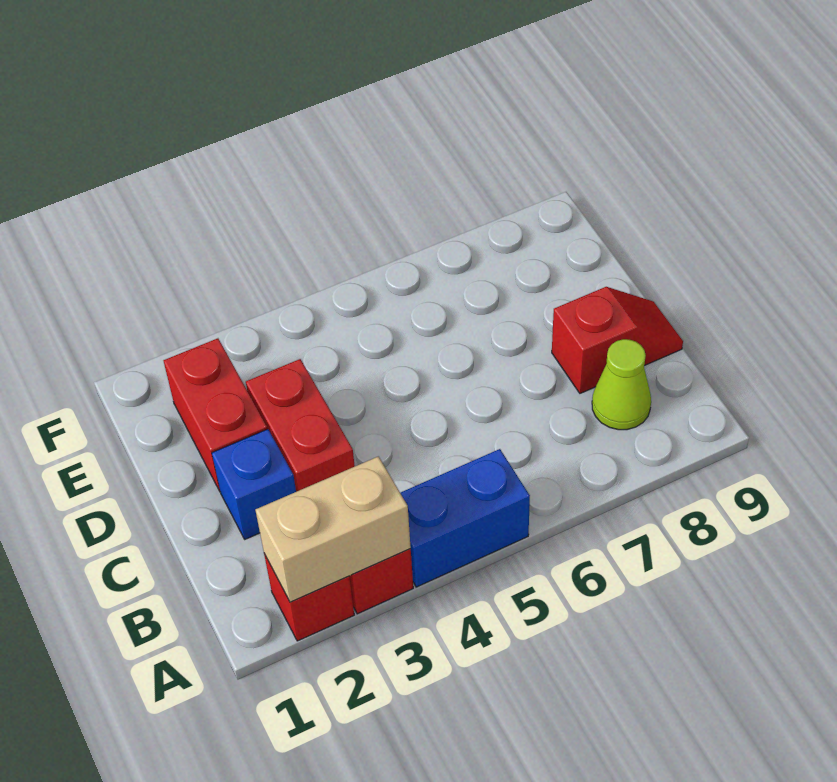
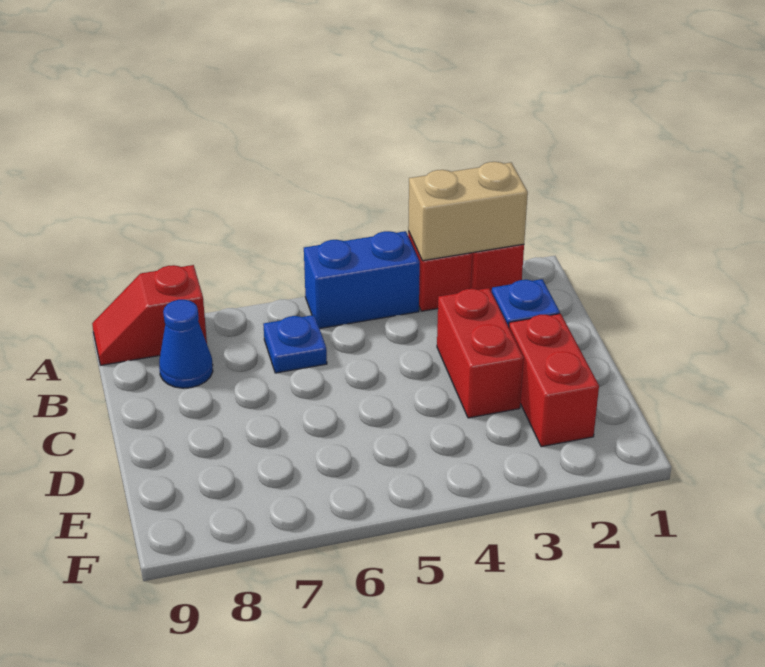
none -> blue plate B6 level 1
lime cone B8 level 1 -> blue cone B8 level 1
red slope C8:C9 level 1 top 8 -> red slope A8:A9 level 1 top 8

